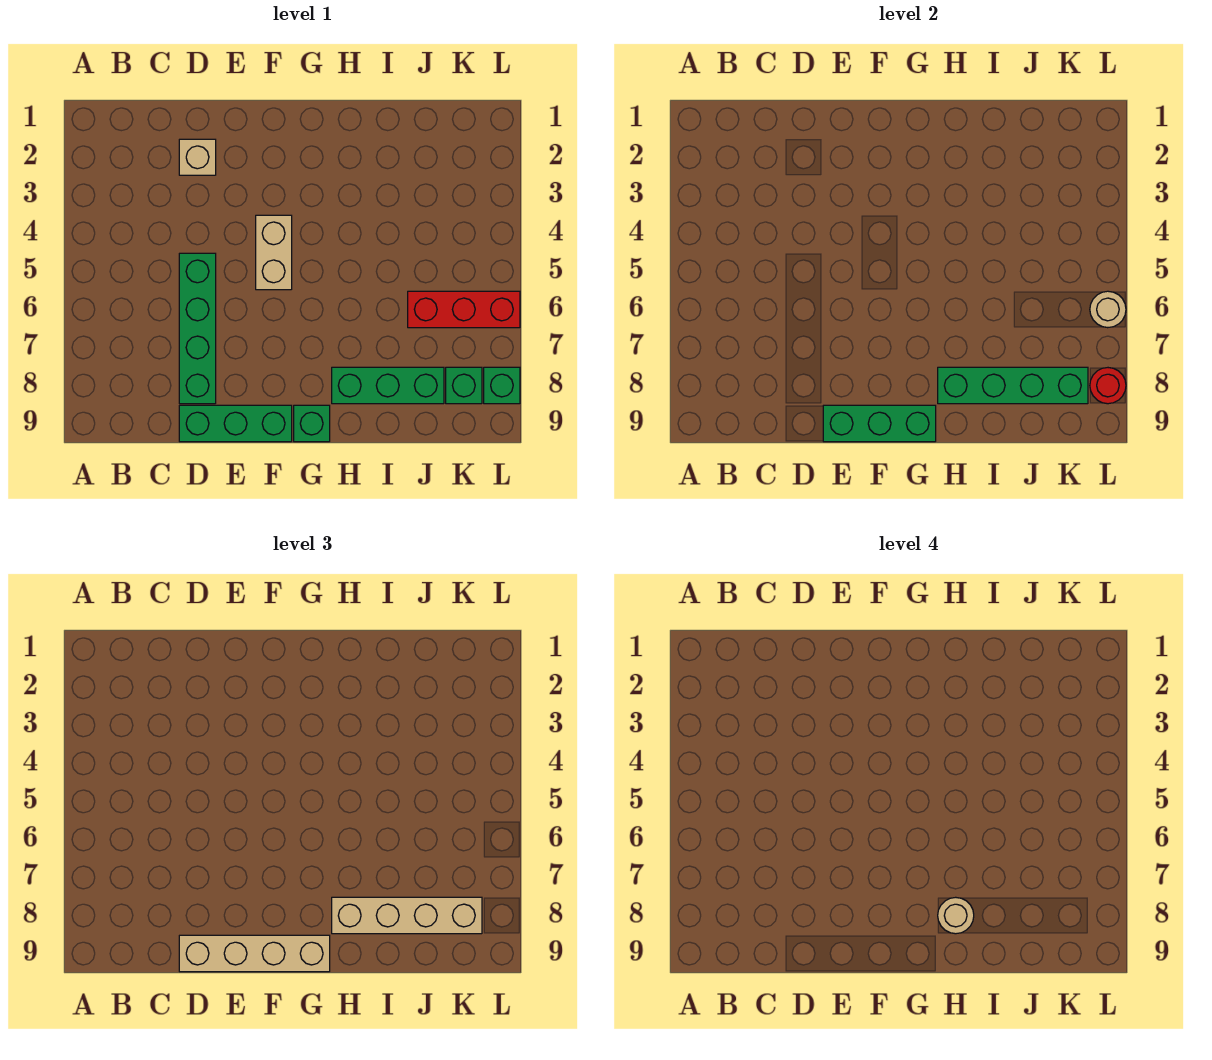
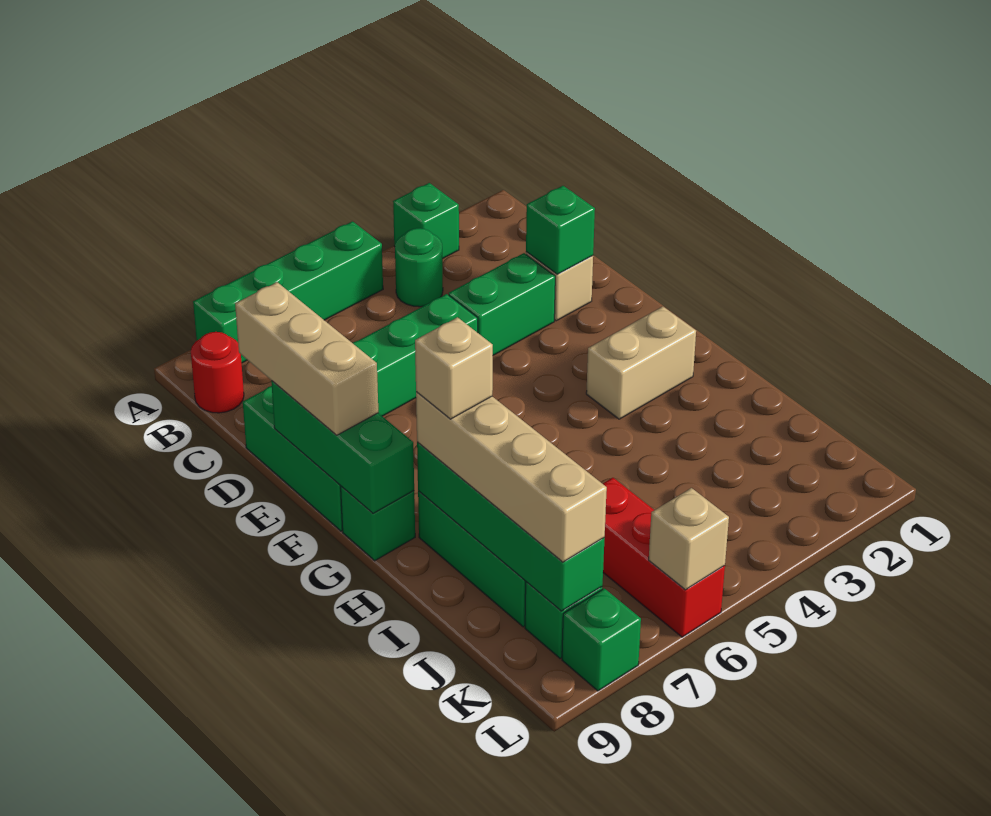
none -> green brick A3 level 1
none -> green brick A5:A8 level 1
none -> green round brick B4 level 1
none -> green brick D2 level 2
none -> green brick D3:D4 level 1
tan brick D9:G9 level 3 -> tan brick D9:F9 level 3
tan brick F4:F5 level 1 -> tan brick G2:G3 level 1
tan round brick H8 level 4 -> tan brick H8 level 4
tan round brick L6 level 2 -> tan brick L6 level 2
red round brick L8 level 2 -> red round brick B9 level 1

